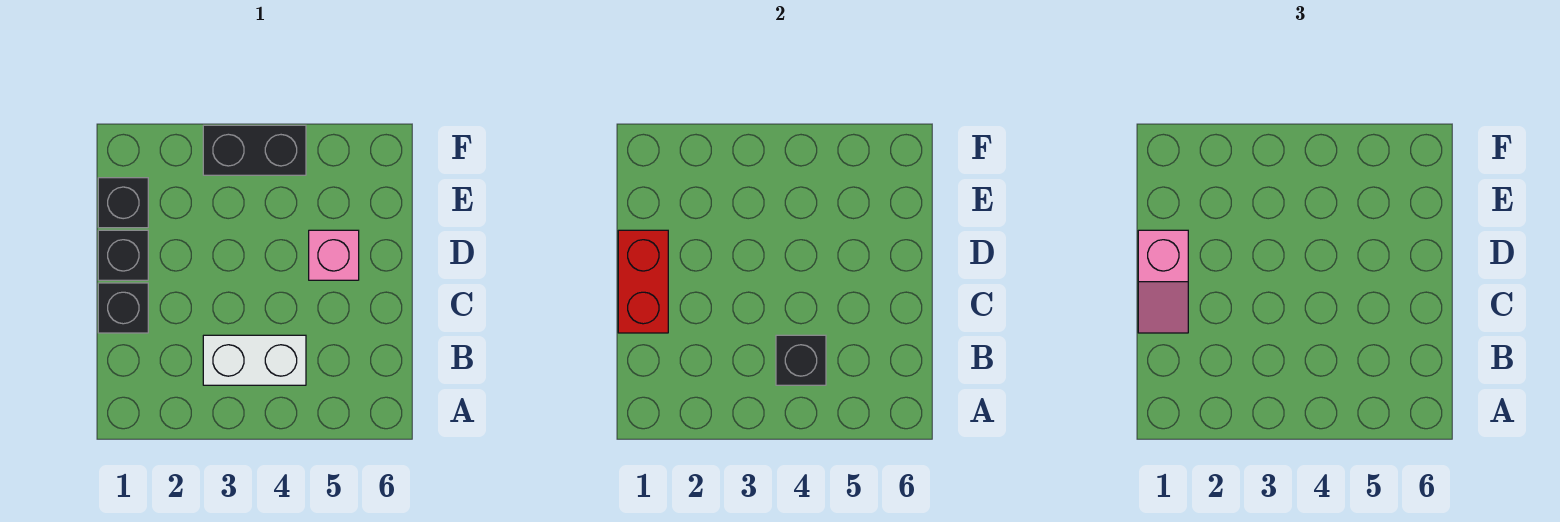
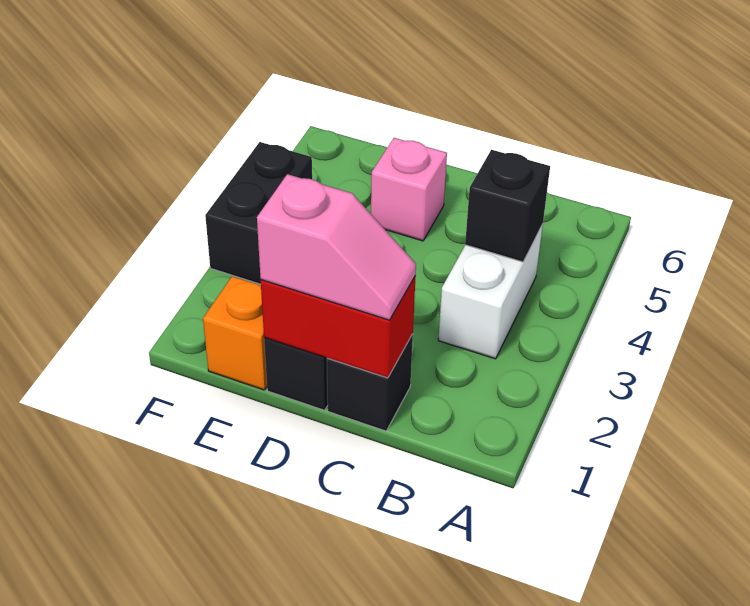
black brick E1 level 1 -> orange brick E1 level 1

